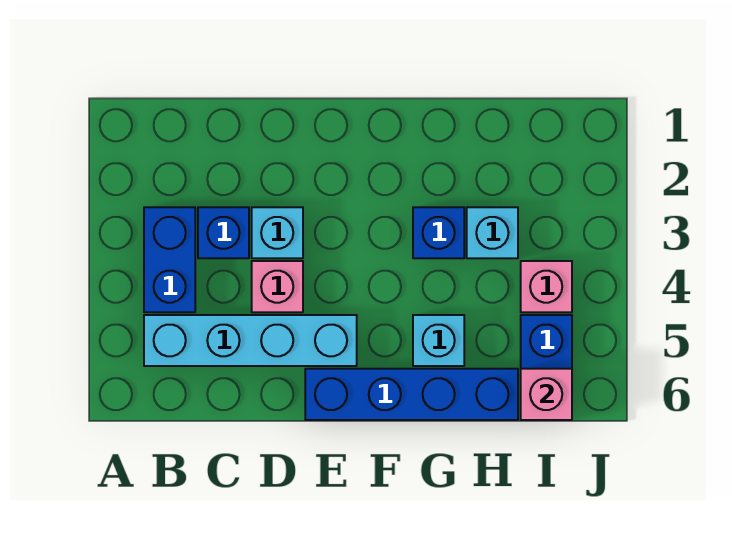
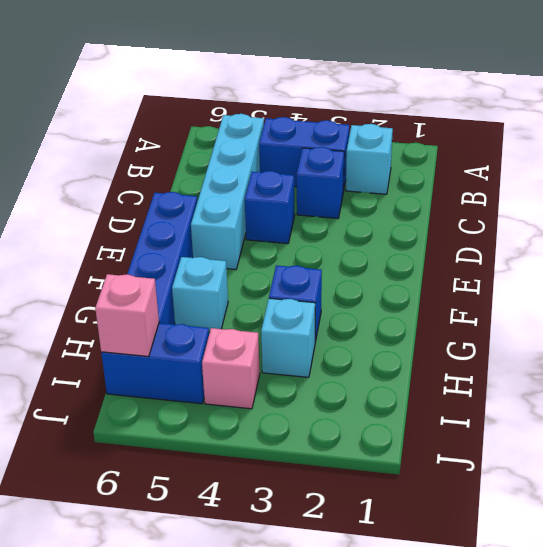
cyan brick D3 level 1 -> cyan brick B2 level 1
pink brick D4 level 1 -> blue brick D4 level 1

